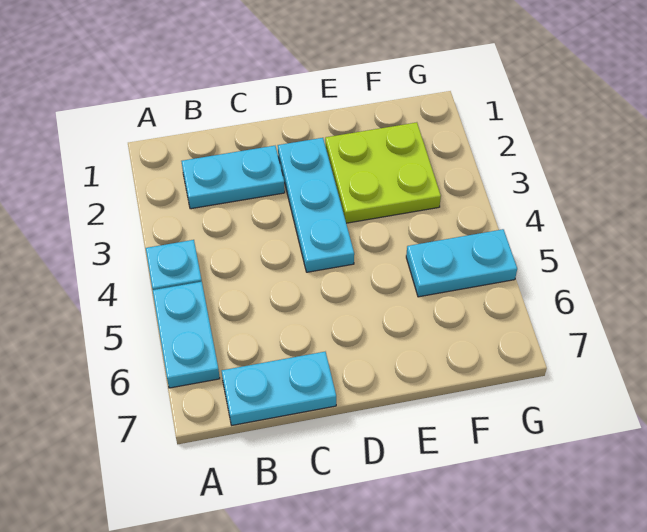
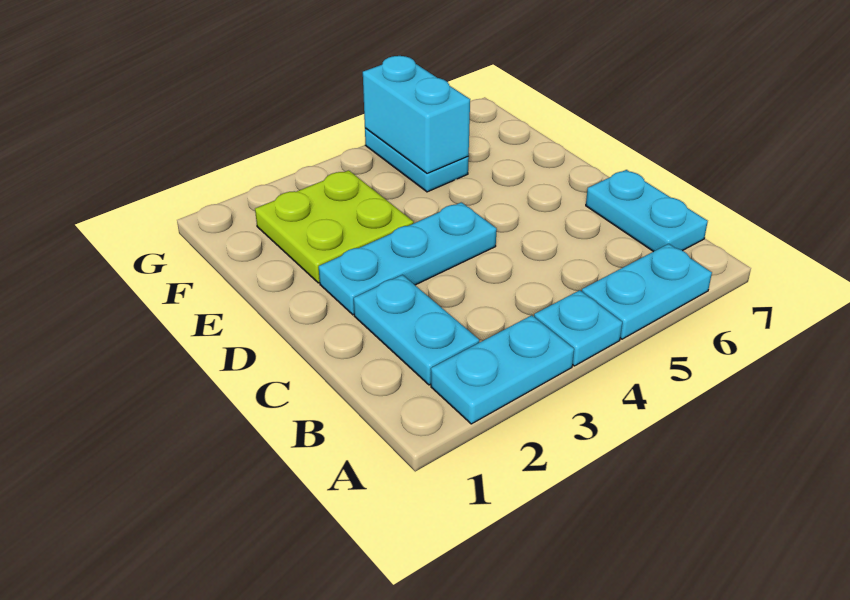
none -> cyan plate A2:A3 level 1
none -> cyan brick F5:G5 level 2

